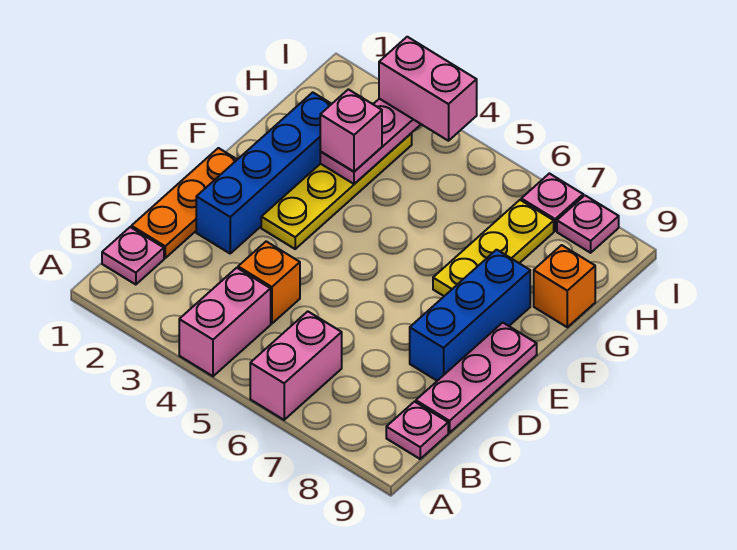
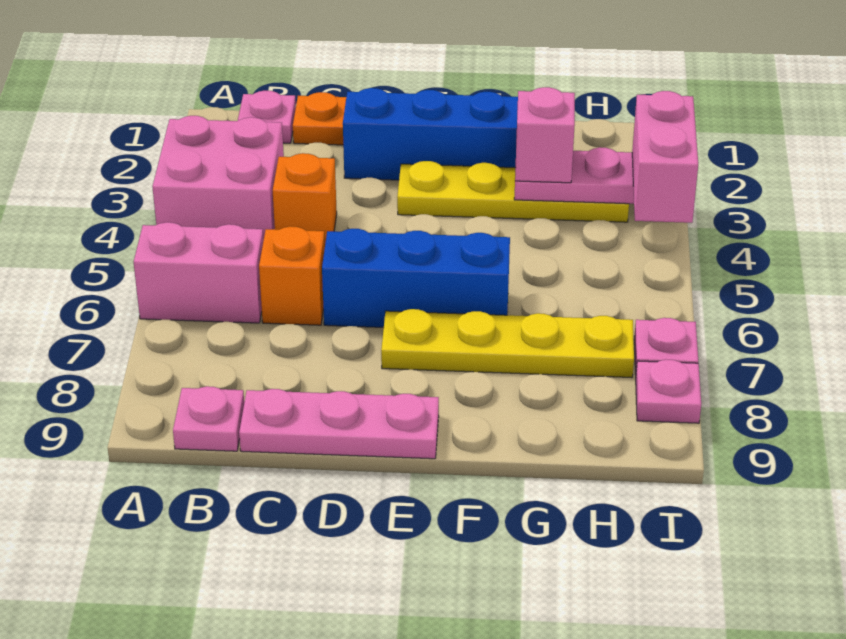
pink brick A4:B4 level 1 -> pink brick A3:B4 level 1
blue brick D8:F8 level 1 -> blue brick D6:F6 level 1
yellow plate F7:H7 level 1 -> yellow plate E7:H7 level 1
orange brick G9 level 1 -> orange brick C6 level 1

